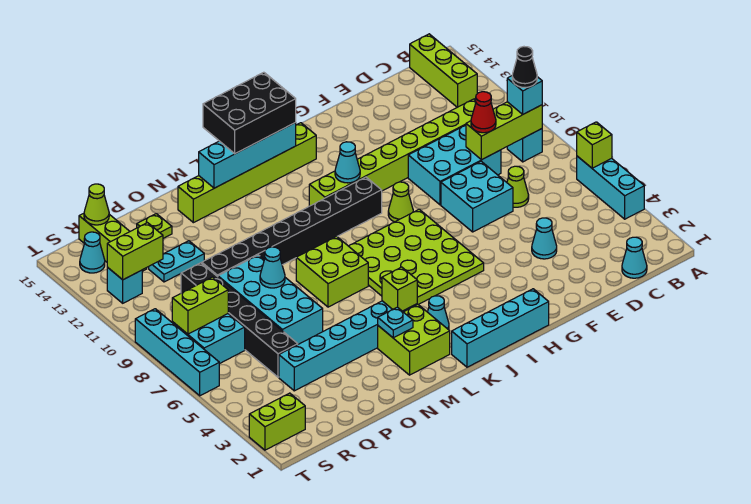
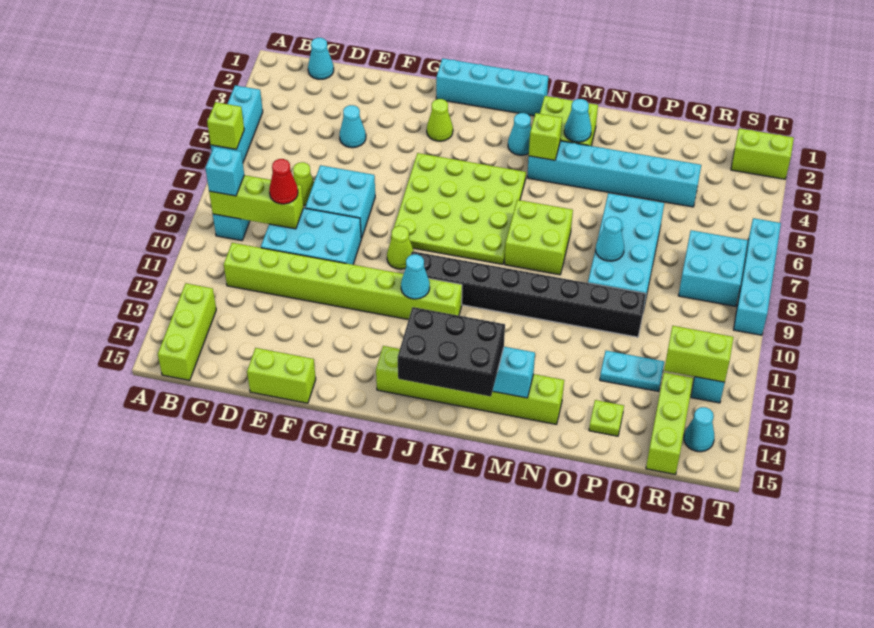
black cone B9 level 4 -> none
cyan plate M3 level 2 -> cyan cone M3 level 2
black brick Q5:Q10 level 1 -> none
lime brick R8:S8 level 2 -> lime brick E15:F15 level 1
lime cone R15 level 2 -> lime cone H3 level 1

